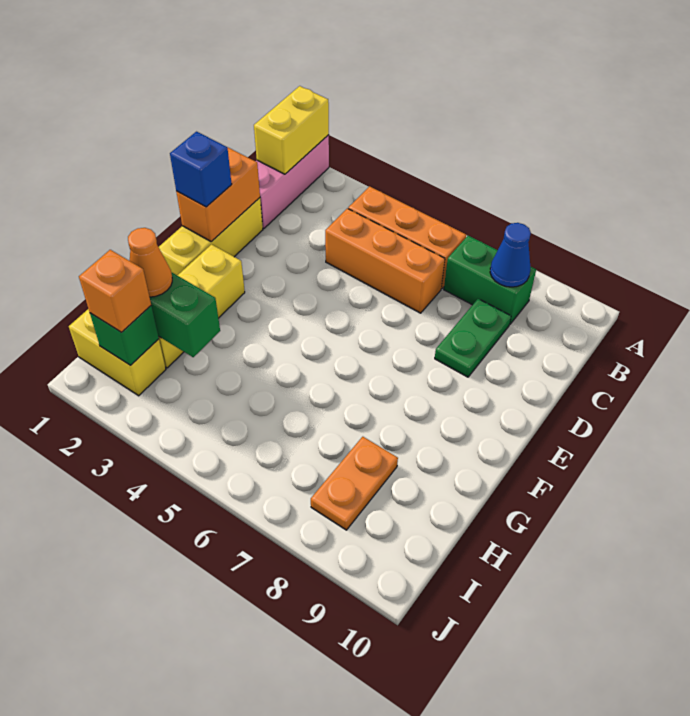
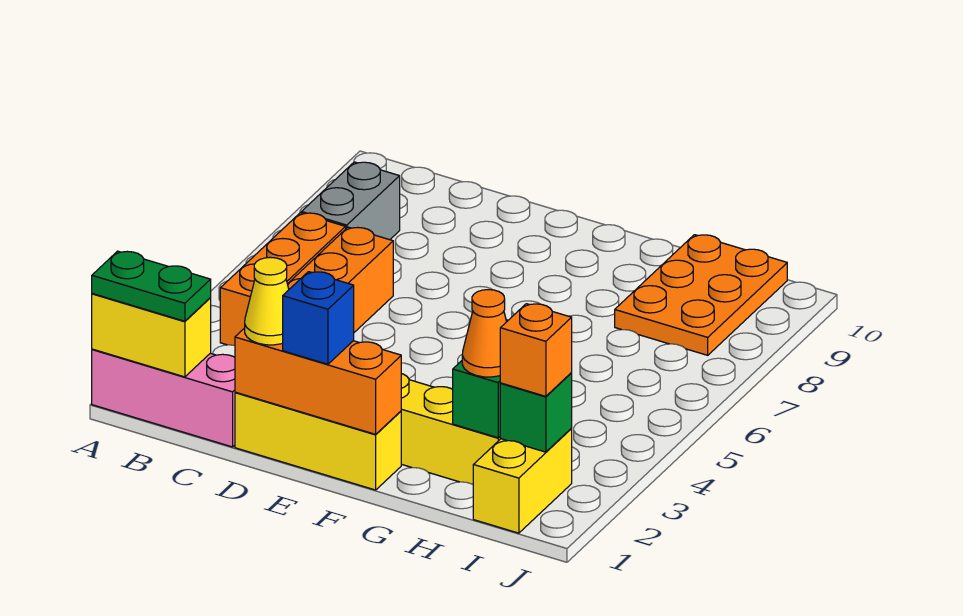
green brick B7:B8 level 1 -> grey brick B7:B8 level 1
blue cone B8 level 2 -> none
green plate C8:D8 level 1 -> green plate A1:B1 level 3
orange brick D1:E1 level 2 -> orange brick D1:F1 level 2
none -> yellow cone D1 level 3
orange plate H8:I8 level 1 -> orange plate H8:I10 level 1

